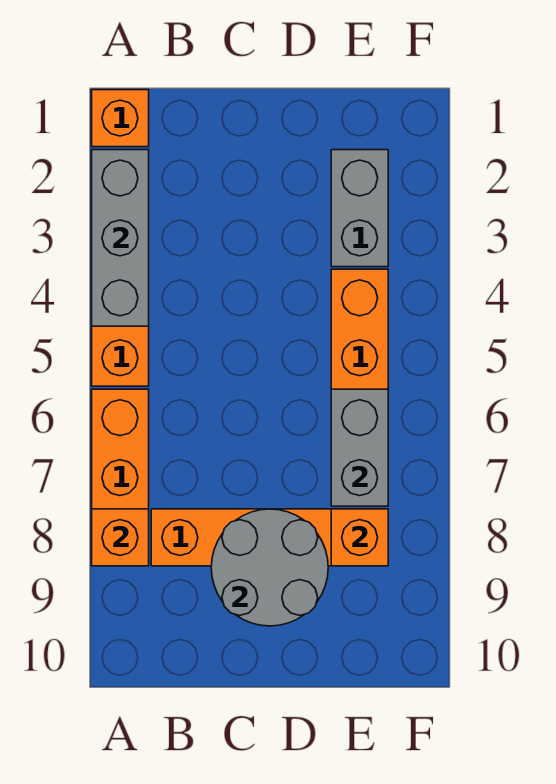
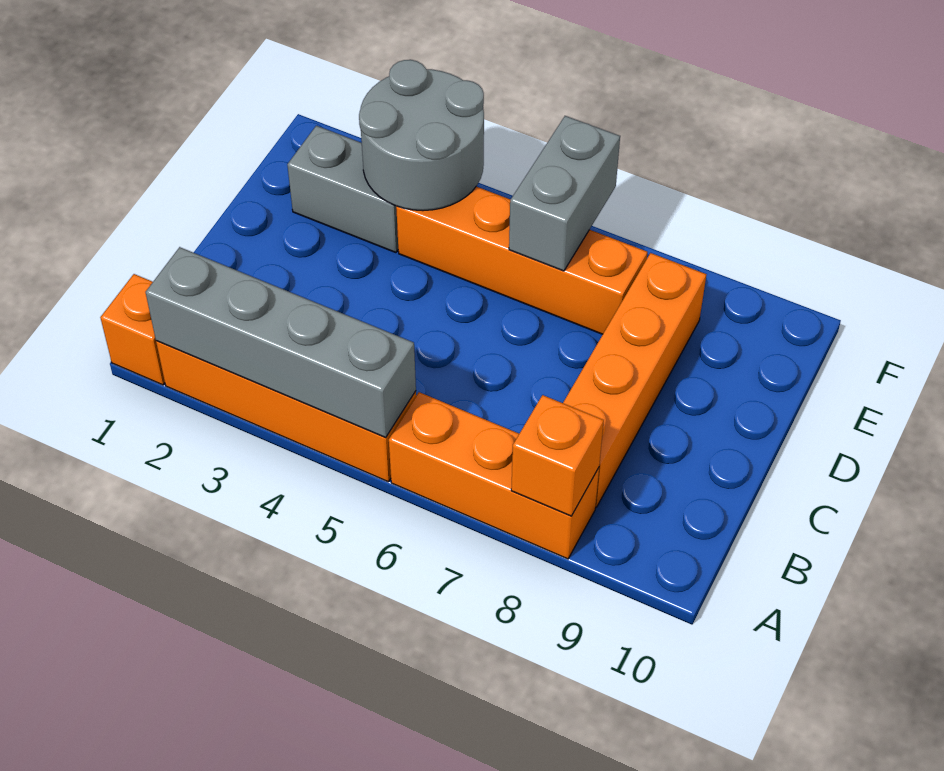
grey brick A2:A4 level 2 -> grey brick A2:A5 level 2
grey round brick C8:D9 level 2 -> grey round brick E3:F4 level 2
grey brick E6:E7 level 2 -> grey brick E6:F6 level 2
orange brick E8 level 2 -> none

